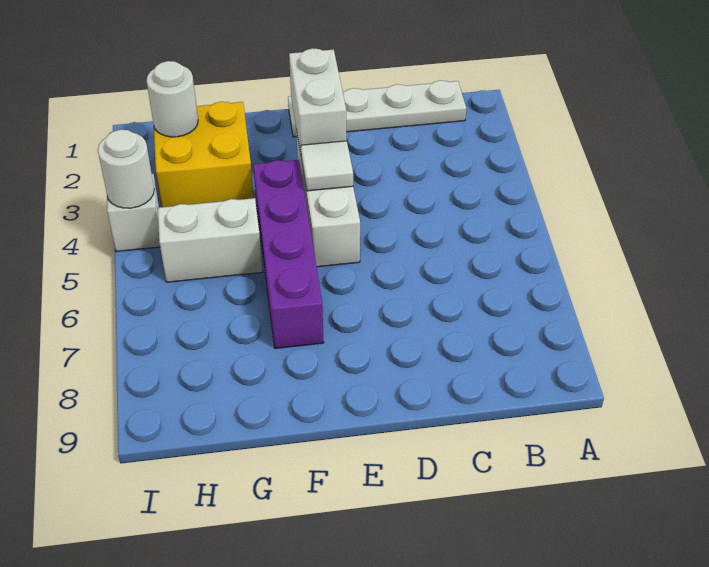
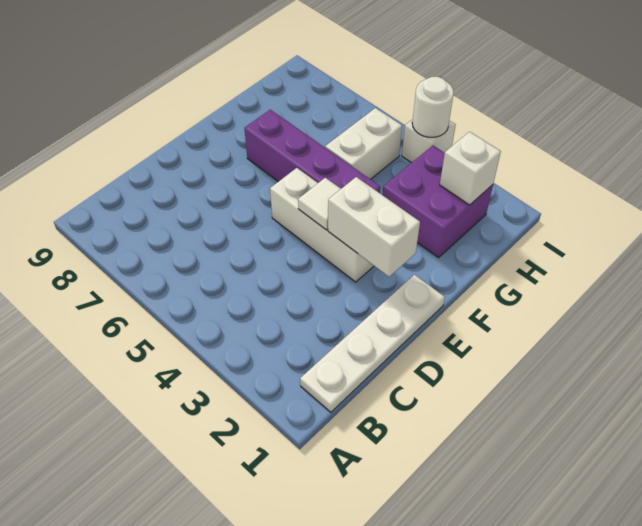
yellow brick G2:H3 level 1 -> purple brick G2:H3 level 1
white round brick H2 level 2 -> white brick H2 level 2

